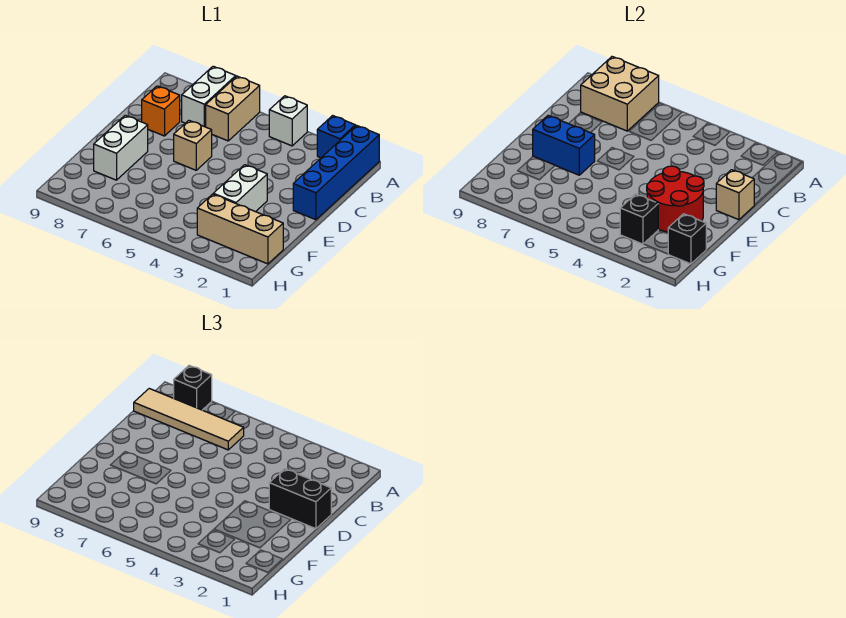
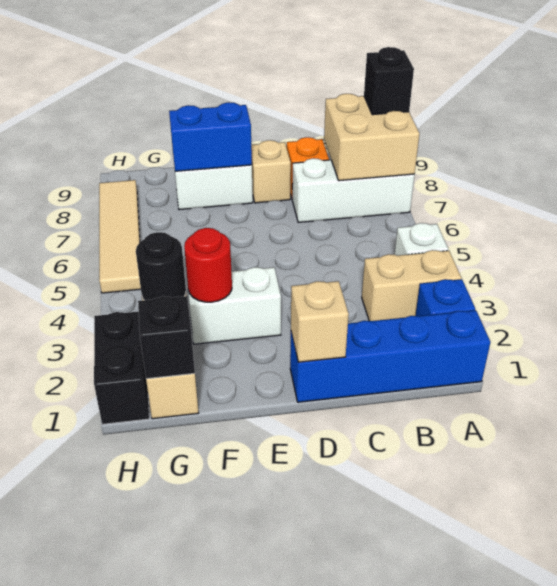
tan brick A6:B6 level 1 -> tan brick A3:B3 level 1
white brick A7:B7 level 1 -> white brick A7:C7 level 1
tan tile B6:B9 level 3 -> tan tile H5:H8 level 1
black brick D1:D2 level 3 -> black brick H1:H2 level 1
tan brick D6 level 1 -> tan brick D8 level 1
red round brick E2:F3 level 2 -> red round brick F3 level 2
blue brick E7:E8 level 2 -> blue brick E8:F8 level 2
black brick G3 level 2 -> black round brick G3 level 2

